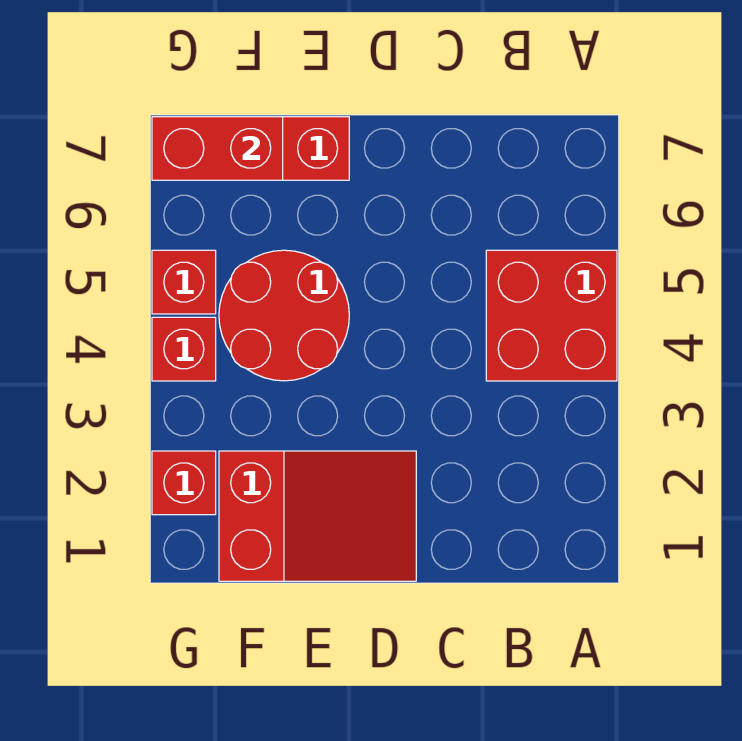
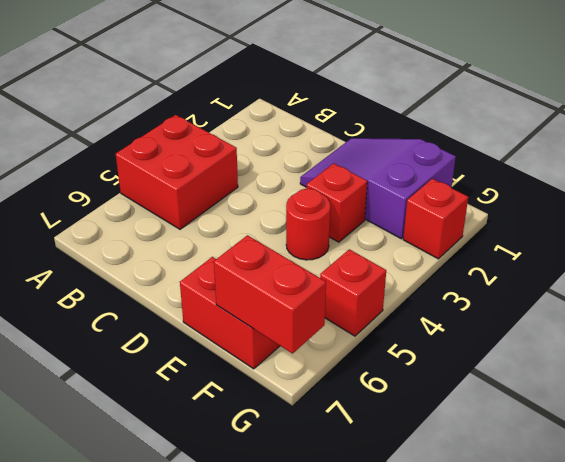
red slope D1:F2 level 1 top F -> purple slope D1:F2 level 1 top F
red round brick E4:F5 level 1 -> red round brick E4 level 1
red brick G4 level 1 -> red brick E3 level 1

